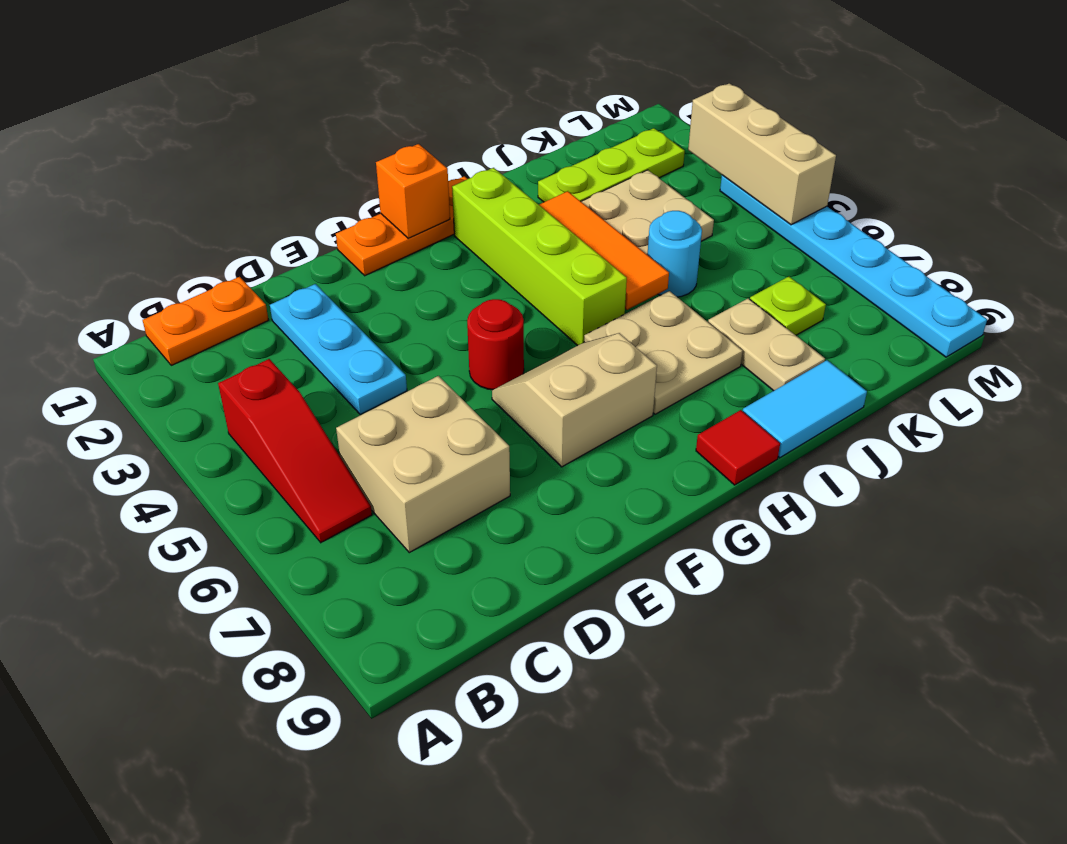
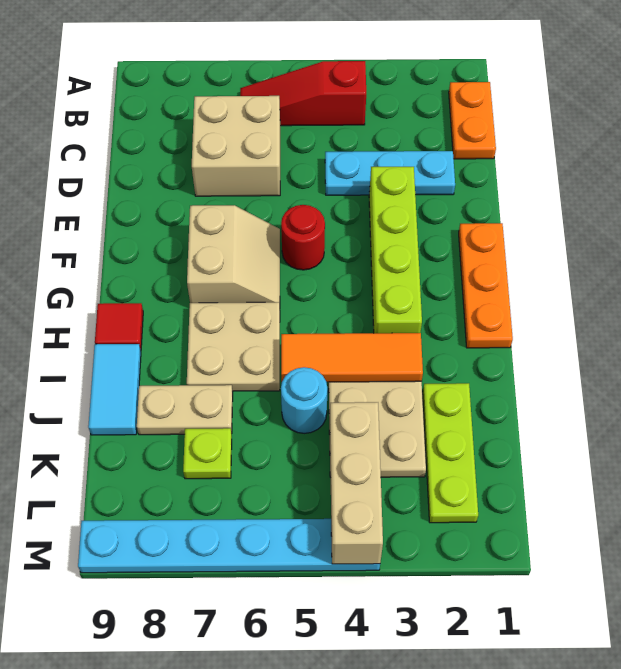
orange brick G1 level 2 -> none
lime brick H2:H5 level 1 -> lime brick E3:H3 level 1
tan brick M3:M5 level 2 -> tan brick K4:M4 level 2

